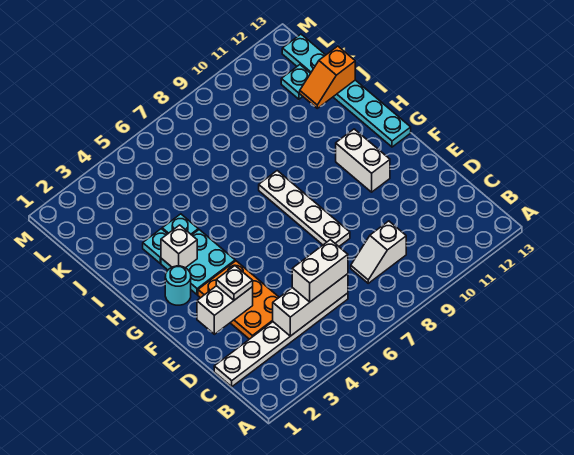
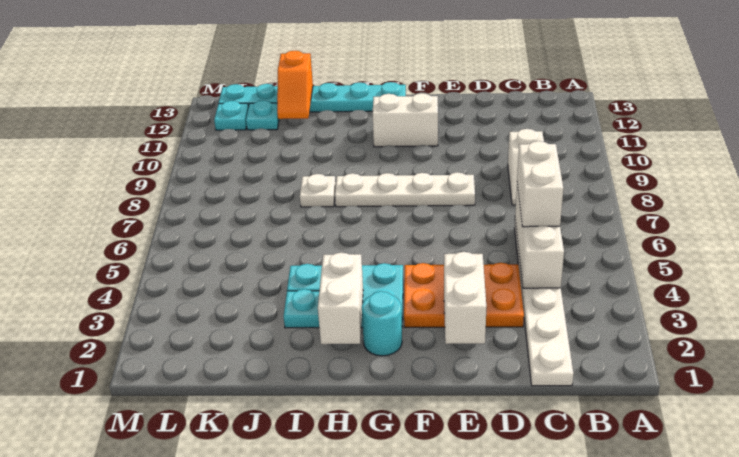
white plate E3 level 3 -> white plate I8 level 1
white brick H3 level 2 -> white brick H2:H3 level 2
none -> cyan plate L12 level 1

